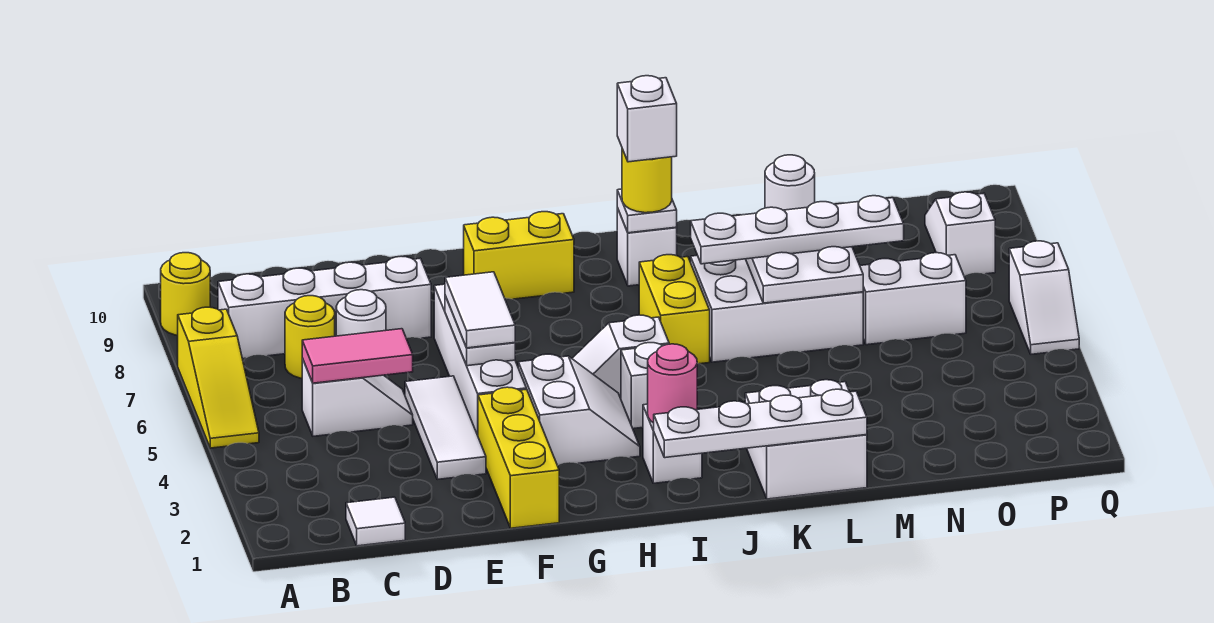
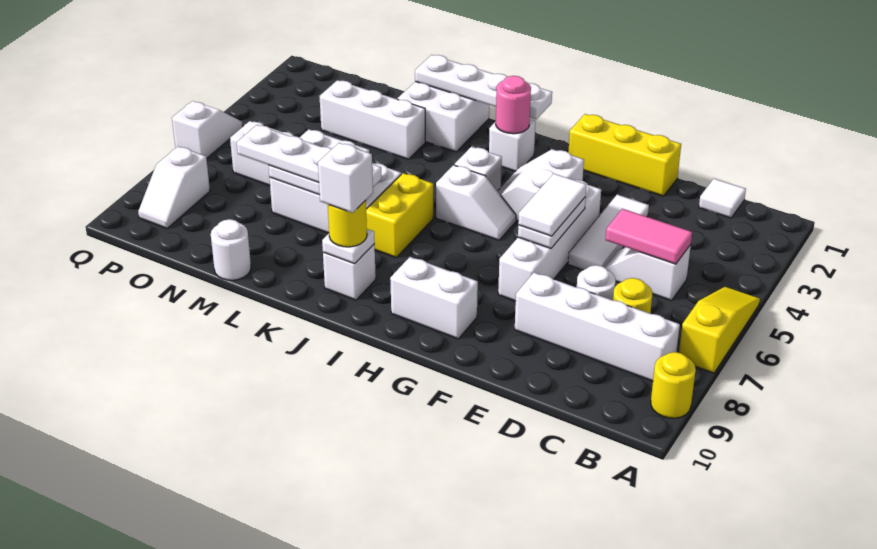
yellow brick F1:F3 level 1 -> yellow brick E1:G1 level 1
yellow brick G9:H9 level 1 -> white brick G9:H9 level 1
none -> white brick L3:N3 level 1

